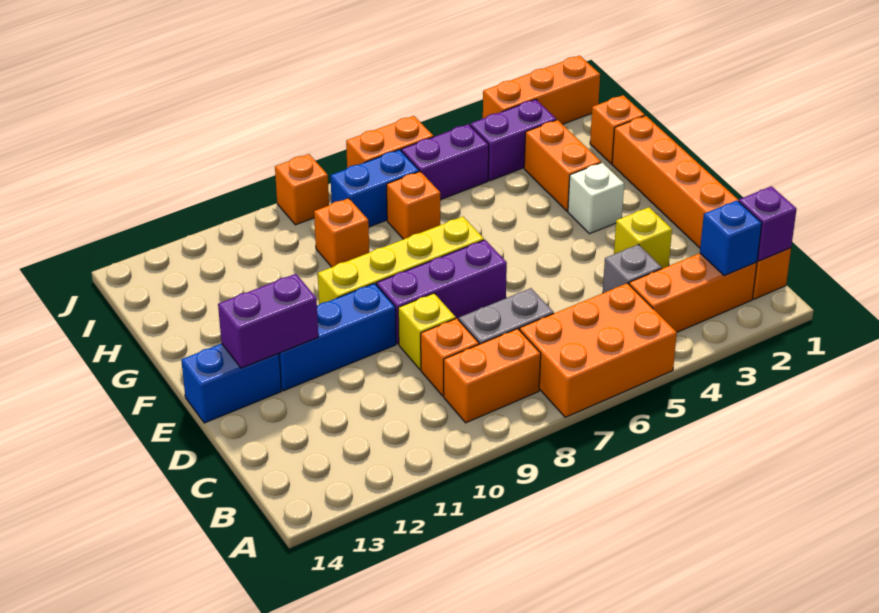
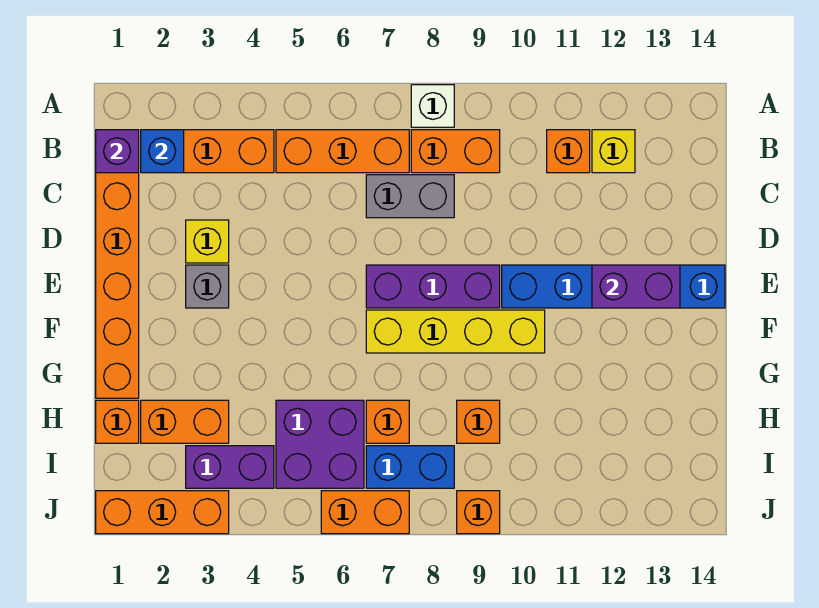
orange brick A5:B7 level 1 -> orange brick B5:B7 level 1
grey brick C4 level 1 -> grey brick E3 level 1
orange brick C9 level 1 -> orange brick B11 level 1
yellow brick D9 level 1 -> yellow brick B12 level 1
white brick F3 level 1 -> white brick A8 level 1
orange brick G3:H3 level 1 -> orange brick H2:H3 level 1
purple brick I5:I6 level 1 -> purple brick H5:I6 level 1

